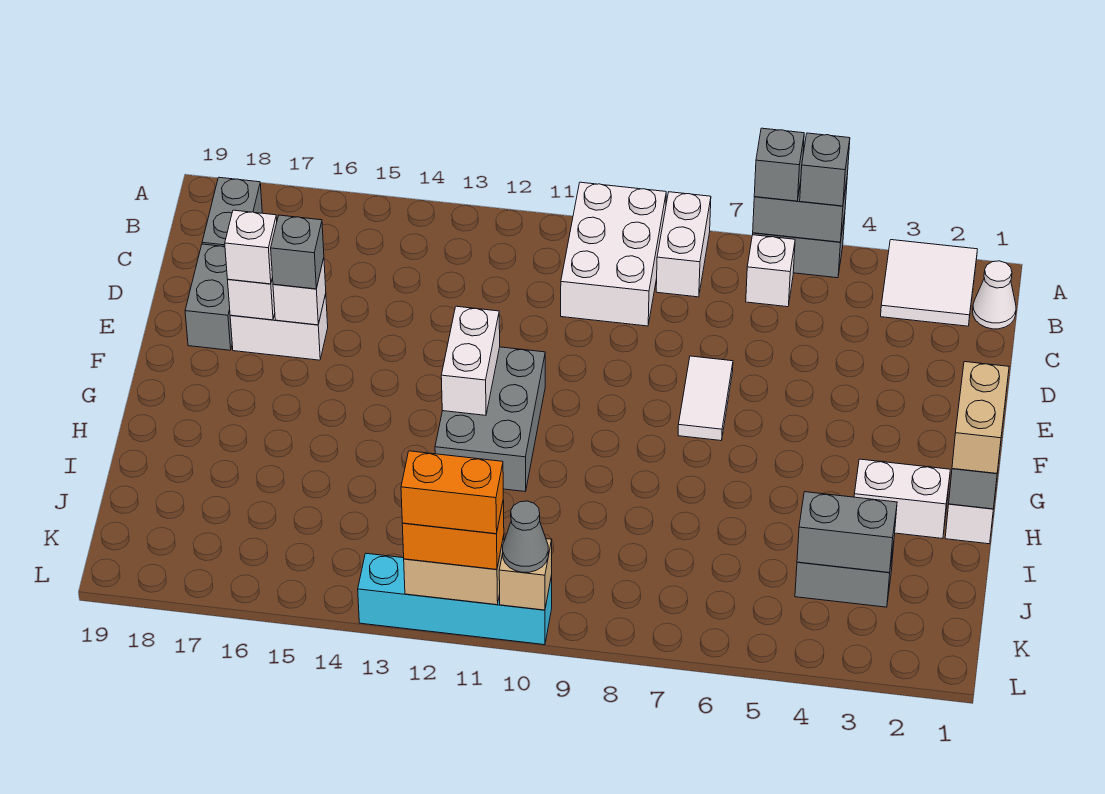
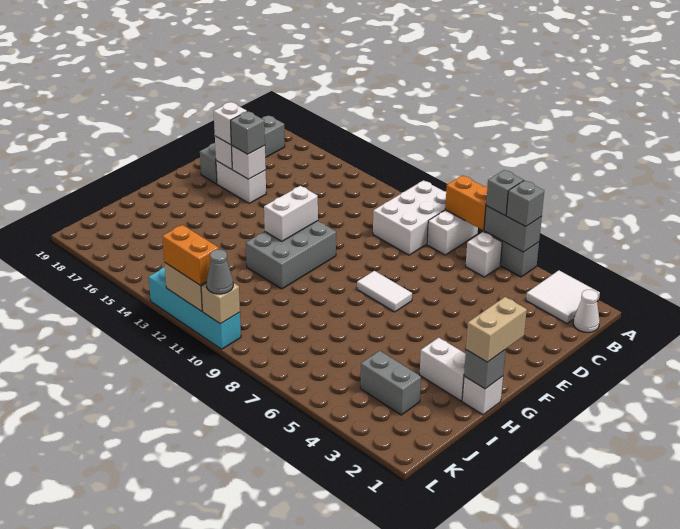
white tile E7:F7 level 1 -> white tile F7:F8 level 1
grey brick J3:J4 level 2 -> none
orange brick L11:L12 level 4 -> orange brick A7:A8 level 2

